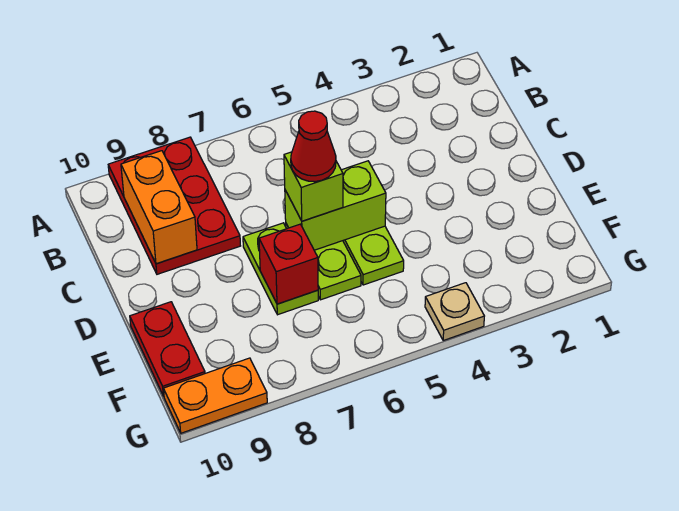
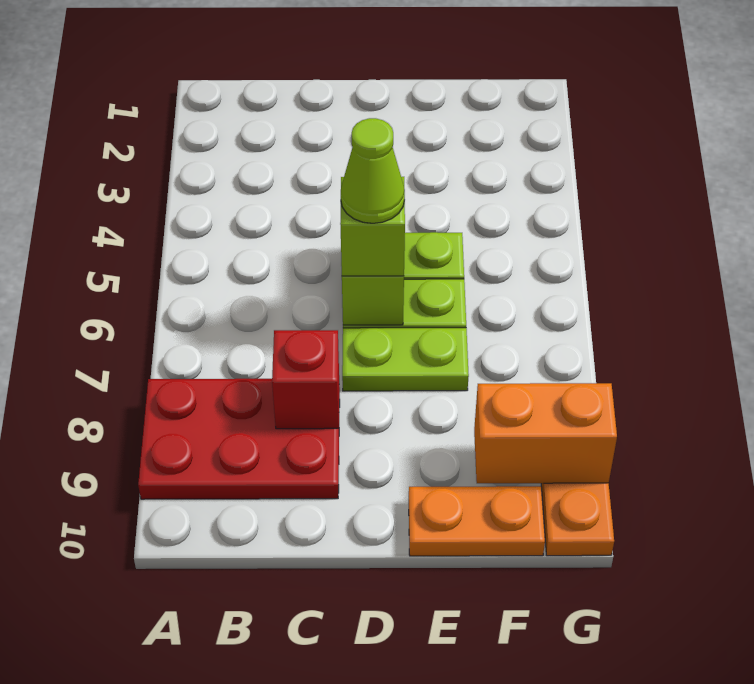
orange brick B9:C9 level 2 -> orange brick F9:G9 level 2
red cone D6 level 4 -> lime cone D6 level 4
red brick E7 level 2 -> red brick C8 level 2
red plate E10:F10 level 1 -> orange plate E10:F10 level 1
tan plate G4 level 1 -> none

